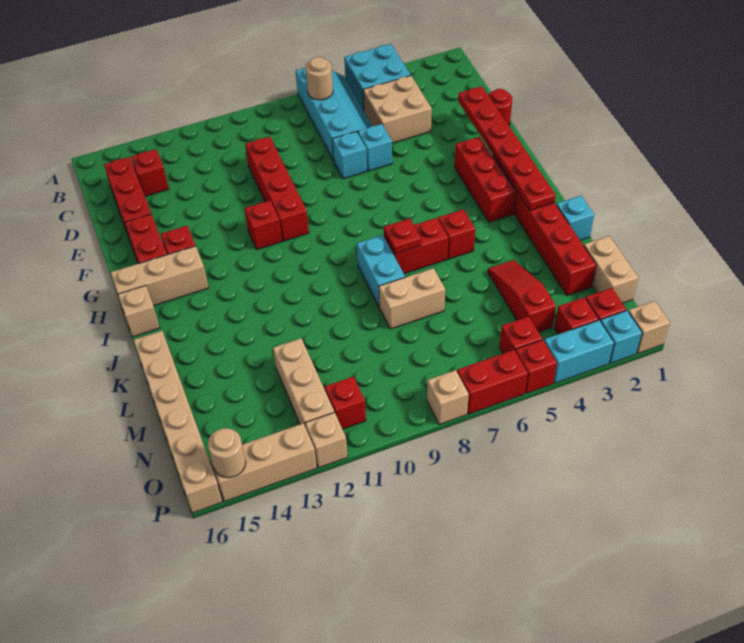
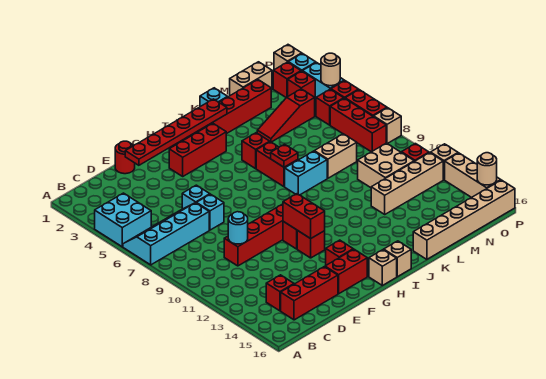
tan round brick B7 level 2 -> tan round brick P4 level 2
tan brick C4:D5 level 1 -> tan brick M10:N11 level 1
none -> cyan round brick D10 level 2
none -> red brick G11:G12 level 2
none -> red brick G12 level 1
tan brick H14:H16 level 1 -> tan brick H16 level 1
tan brick L7:L8 level 1 -> tan brick L8:M8 level 1
tan brick M12:O12 level 1 -> tan brick L12:O12 level 1
none -> red brick O6:O8 level 1

